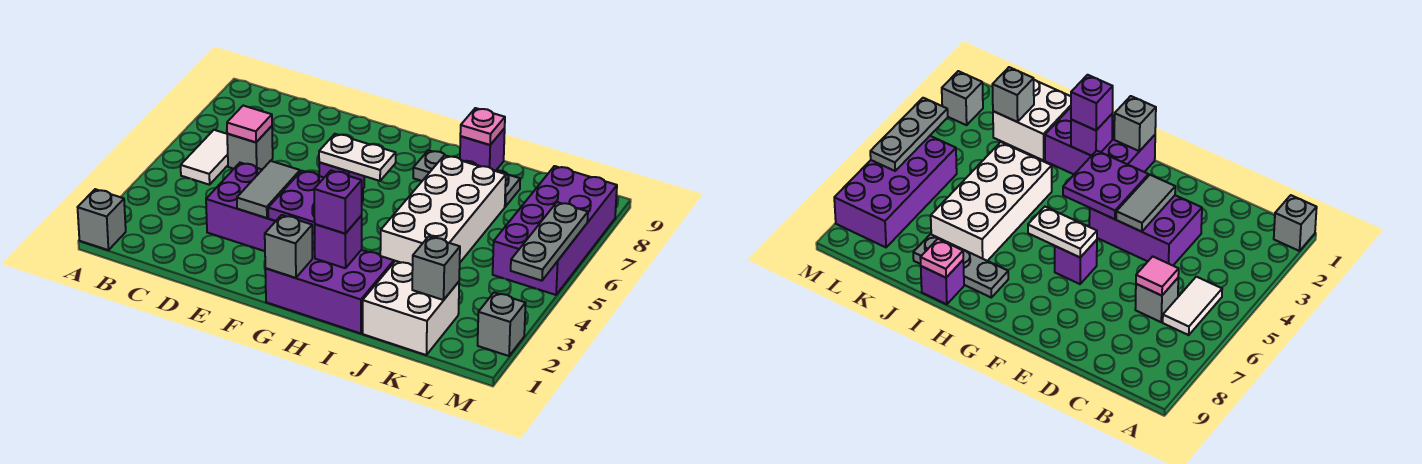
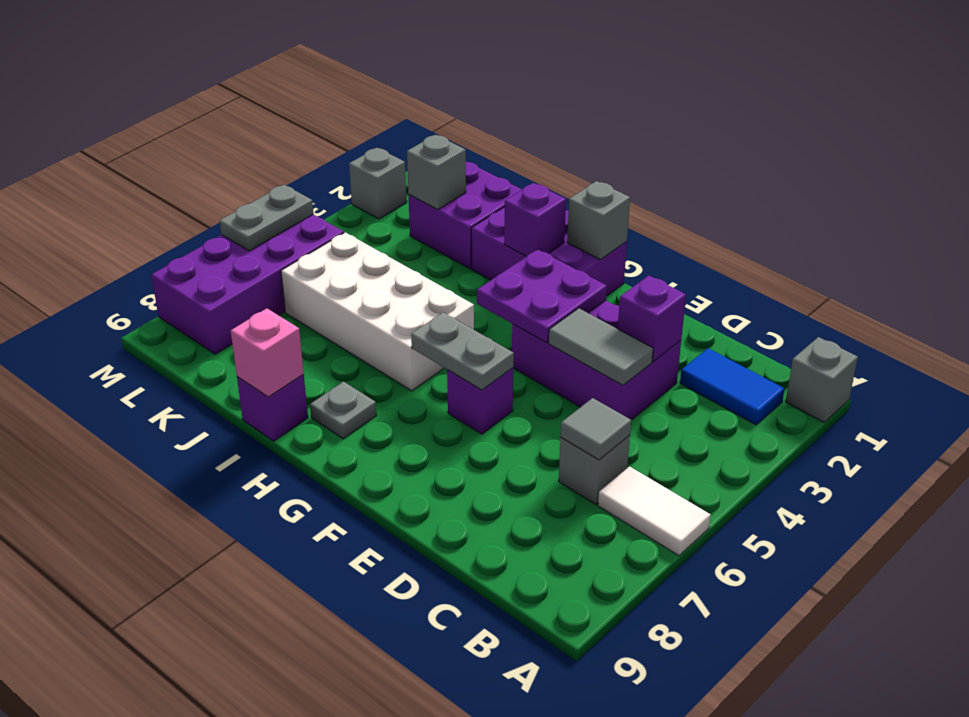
none -> blue tile B2:C2 level 1
white tile B5:B6 level 1 -> white tile A6:B6 level 1
pink tile C6 level 2 -> grey tile C6 level 2
grey tile E3:E4 level 2 -> grey tile D4:E4 level 2
white plate F6:G6 level 2 -> grey plate F6:G6 level 2
purple brick H2 level 3 -> purple brick D3 level 2
grey plate H8:J8 level 1 -> grey plate H8 level 1
white brick I4:J7 level 1 -> white brick H5:K6 level 1
pink plate I9 level 2 -> pink brick I9 level 2
white brick J1:K2 level 1 -> purple brick J1:K2 level 1
grey plate M4:M6 level 2 -> grey plate M5:M6 level 2

